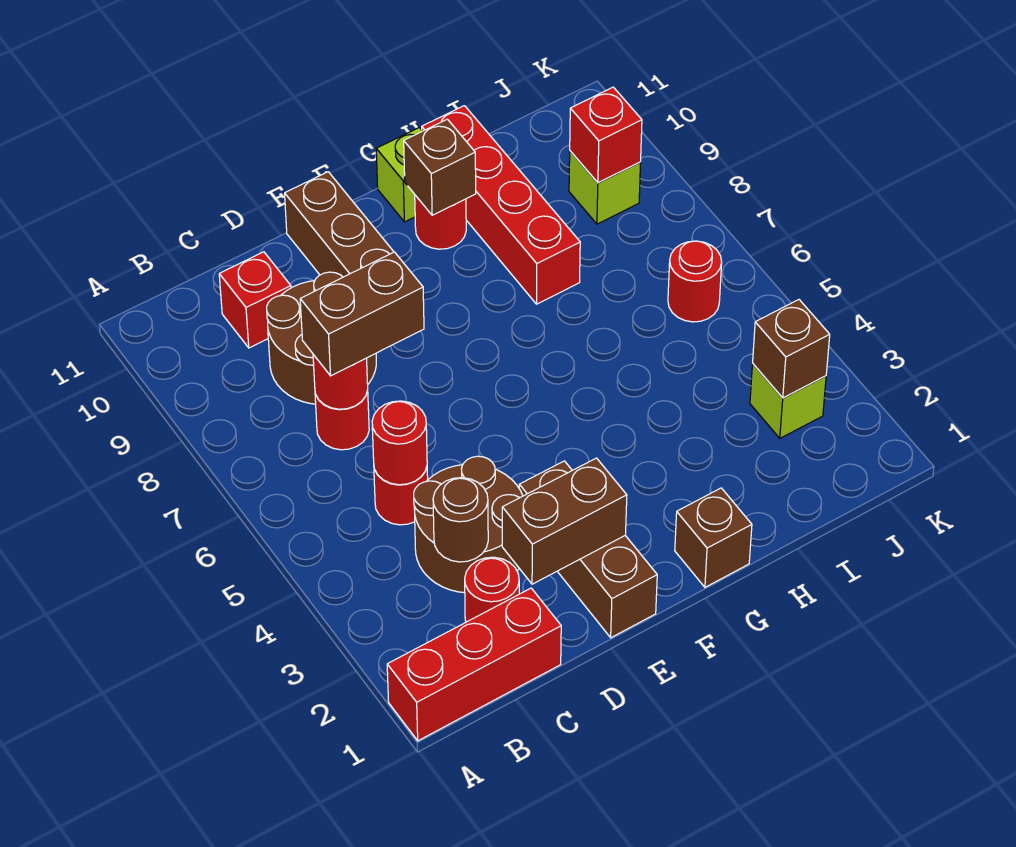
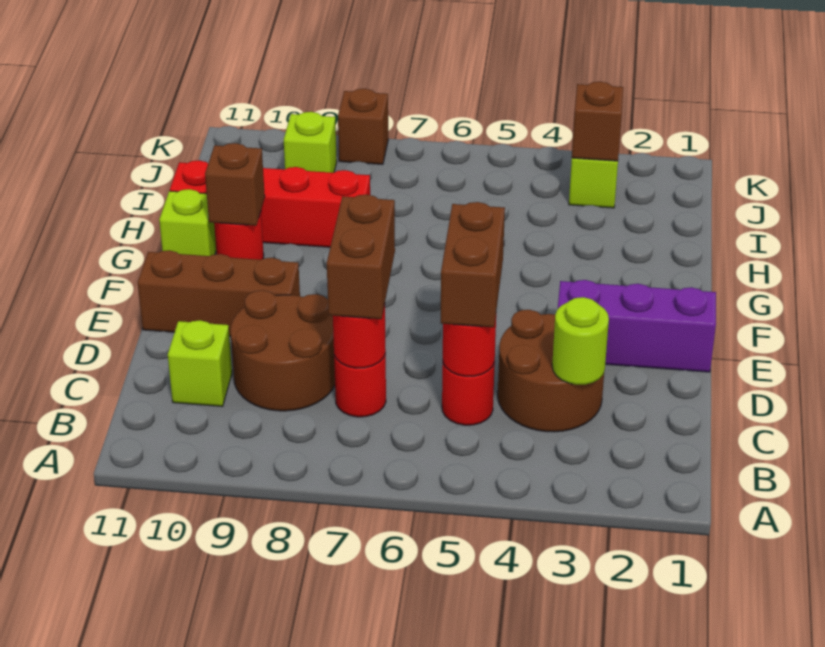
red brick A1:C1 level 1 -> none
red round brick C2 level 1 -> none
brown round brick C3 level 2 -> lime round brick C3 level 2
red brick C10 level 1 -> lime brick C10 level 1
brown brick D2:E2 level 2 -> brown brick C5:D5 level 3
brown brick E1:E3 level 1 -> purple brick E1:E3 level 1
brown brick G1 level 1 -> brown brick K8 level 1
red round brick J6 level 1 -> none
red brick J9 level 2 -> none

